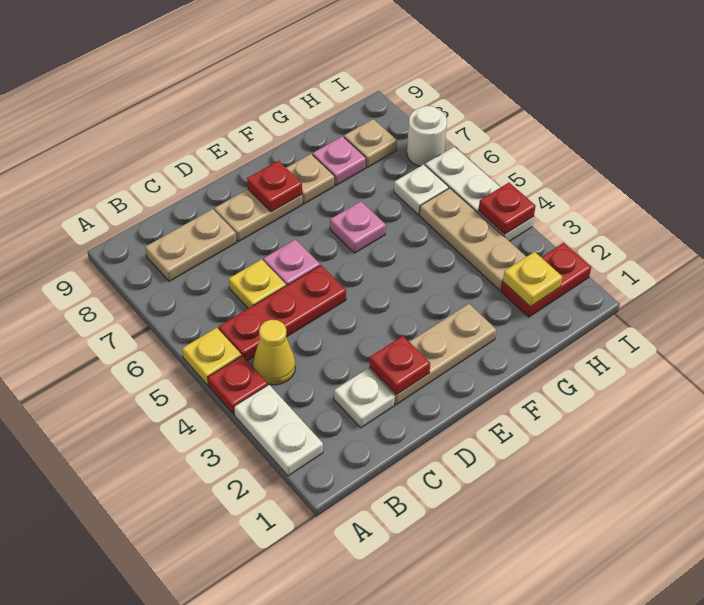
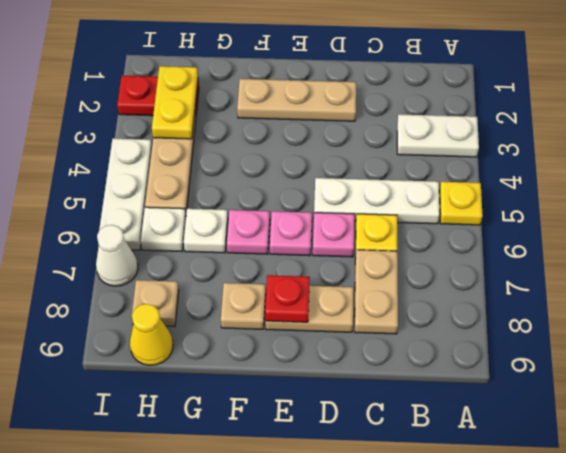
white plate A2:A3 level 1 -> white plate A3:B3 level 1
red plate A4 level 1 -> none
yellow cone B4 level 1 -> yellow cone H9 level 1
red plate B5:D5 level 1 -> white plate B5:D5 level 1
tan plate B8:C8 level 1 -> tan plate C7:C8 level 1
white plate C2 level 1 -> white plate G6 level 1
red plate D2 level 2 -> none
pink plate G8 level 1 -> pink plate E6 level 1
yellow plate H2 level 2 -> yellow plate H2:H3 level 2
red plate I4 level 2 -> none
white round brick I7 level 1 -> white cone I7 level 1

